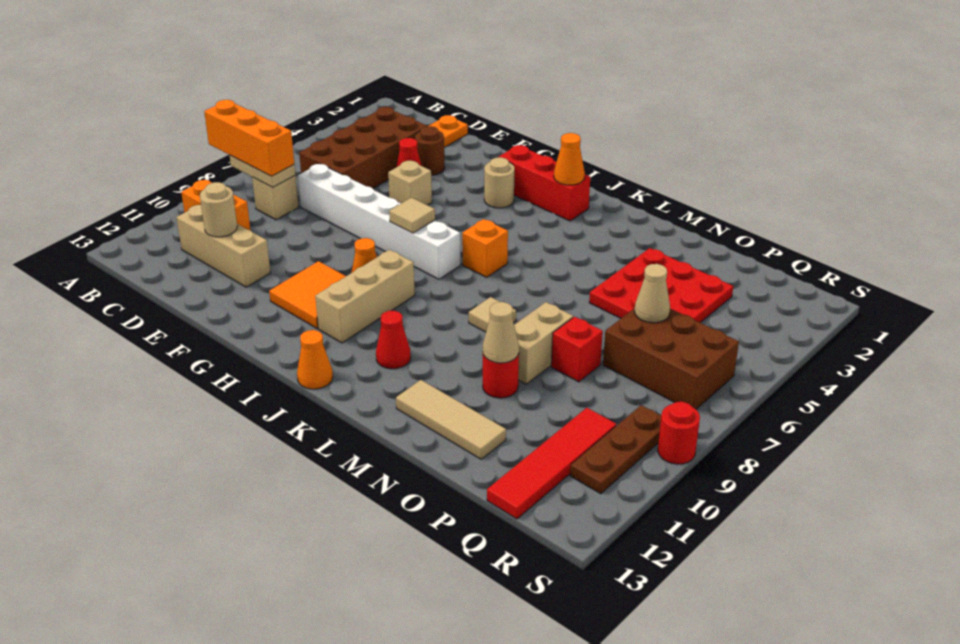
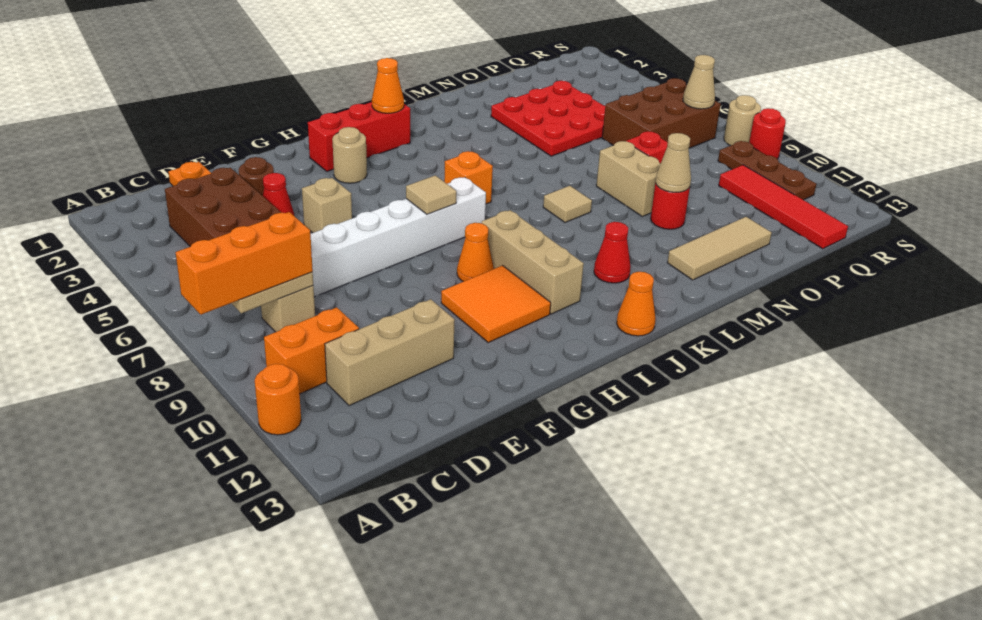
none -> orange round brick A11 level 1
tan round brick D11 level 2 -> tan round brick S8 level 1
tan cone P6 level 2 -> tan cone R7 level 2

